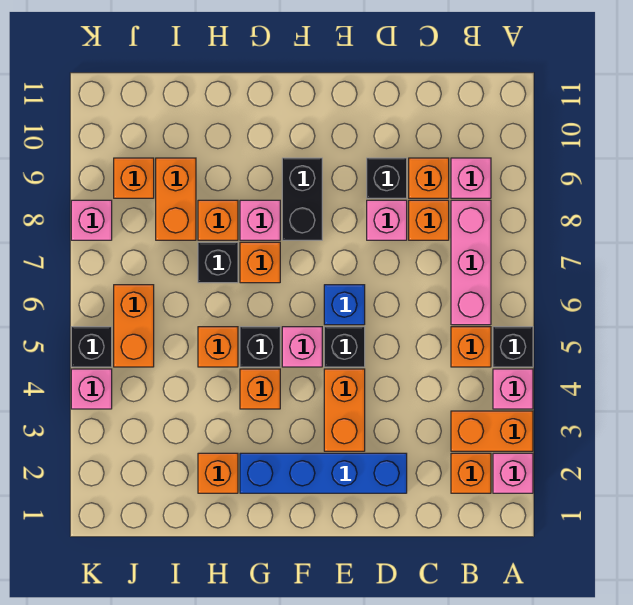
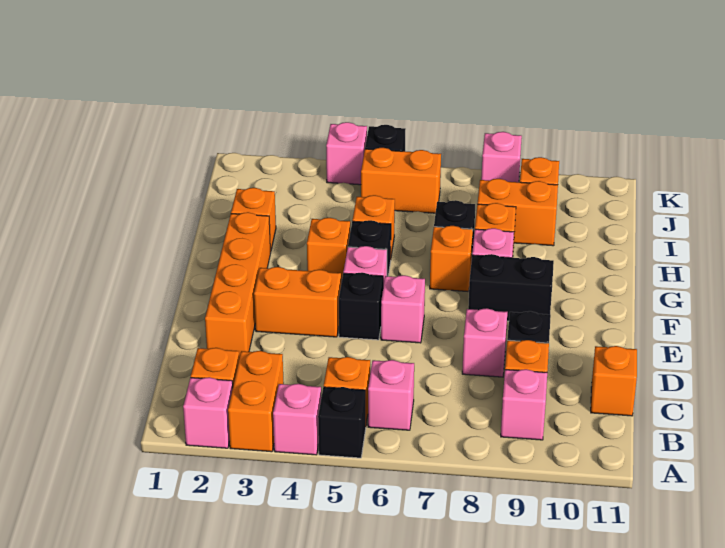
pink brick B6:B8 level 1 -> pink brick B6 level 1
orange brick C8 level 1 -> orange brick C11 level 1
blue brick D2:G2 level 1 -> orange brick D2:G2 level 1
blue brick E6 level 1 -> pink brick E6 level 1

